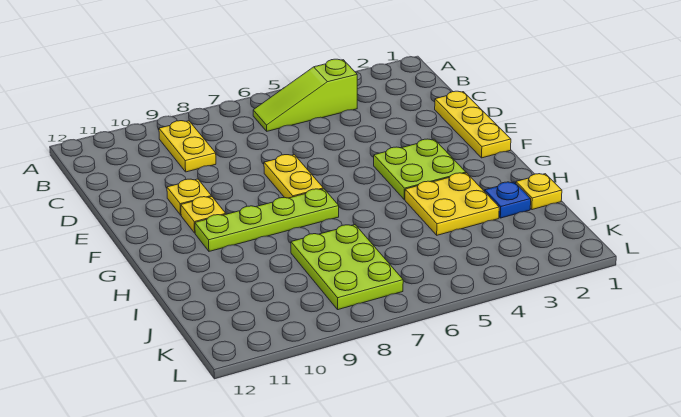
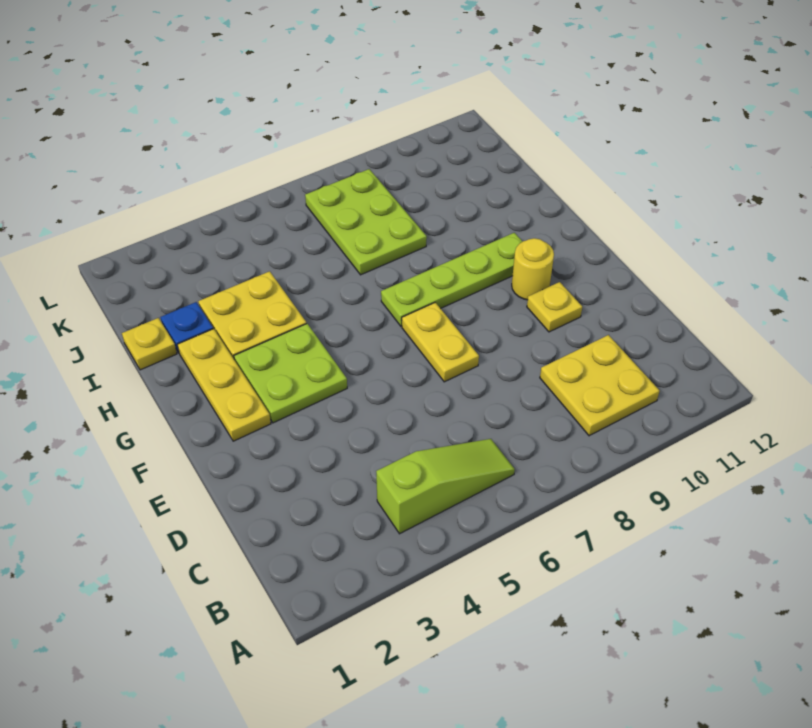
yellow plate B9:C9 level 1 -> yellow plate B9:C10 level 1
yellow plate D1:F1 level 1 -> yellow plate F2:H2 level 1
yellow plate F10 level 1 -> yellow round brick F10 level 1

